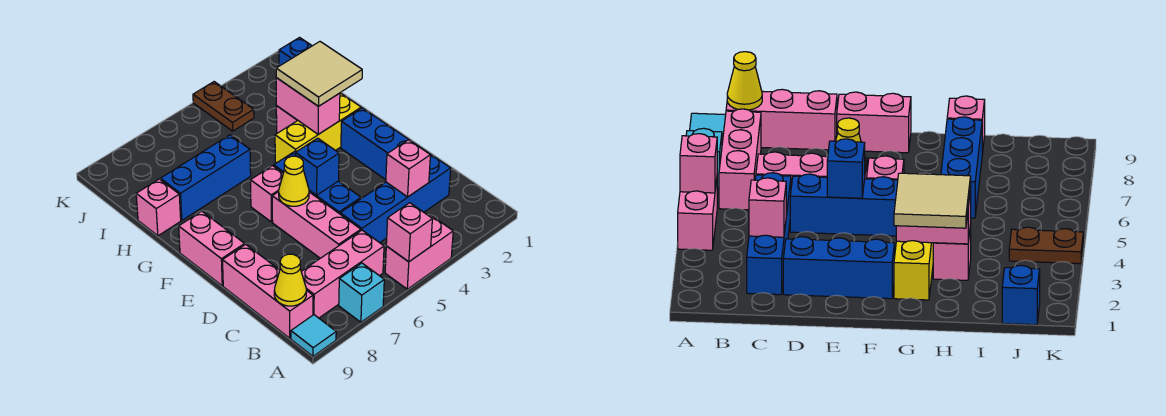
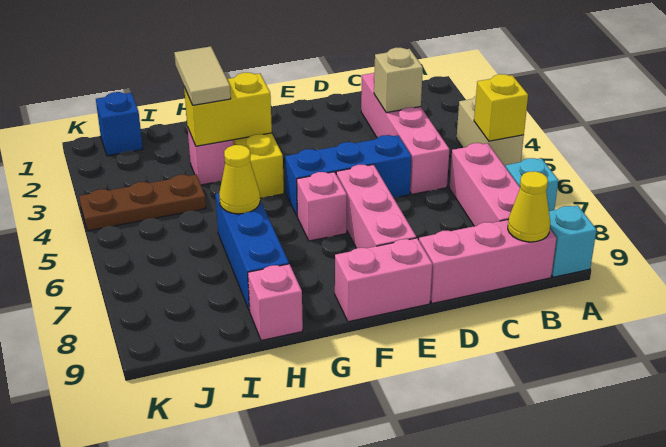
pink brick A4:A5 level 1 -> tan brick A4:A5 level 1
pink brick A5 level 2 -> yellow brick A5 level 2
cyan tile A9 level 1 -> cyan brick A9 level 1
blue brick C2:C5 level 1 -> pink brick C2:C5 level 1
pink brick C3 level 2 -> tan brick C3 level 2
pink brick C6:E6 level 1 -> pink brick E6:E8 level 1
blue brick D2:F2 level 1 -> none
blue brick E5 level 2 -> none
yellow cone E6 level 2 -> yellow cone H6 level 2
tan tile G2:H3 level 3 -> tan tile H2:H3 level 3
pink brick G3:H3 level 2 -> yellow brick G3:H3 level 2
brown plate J4:K4 level 1 -> brown plate I4:K4 level 1

